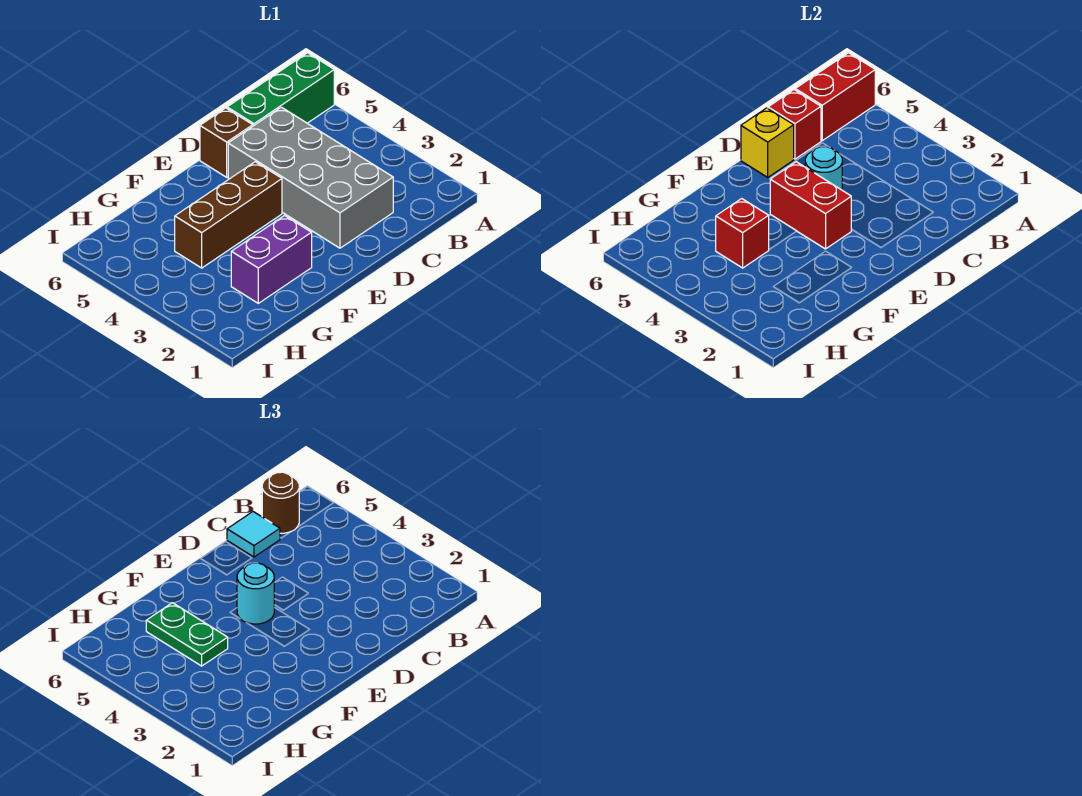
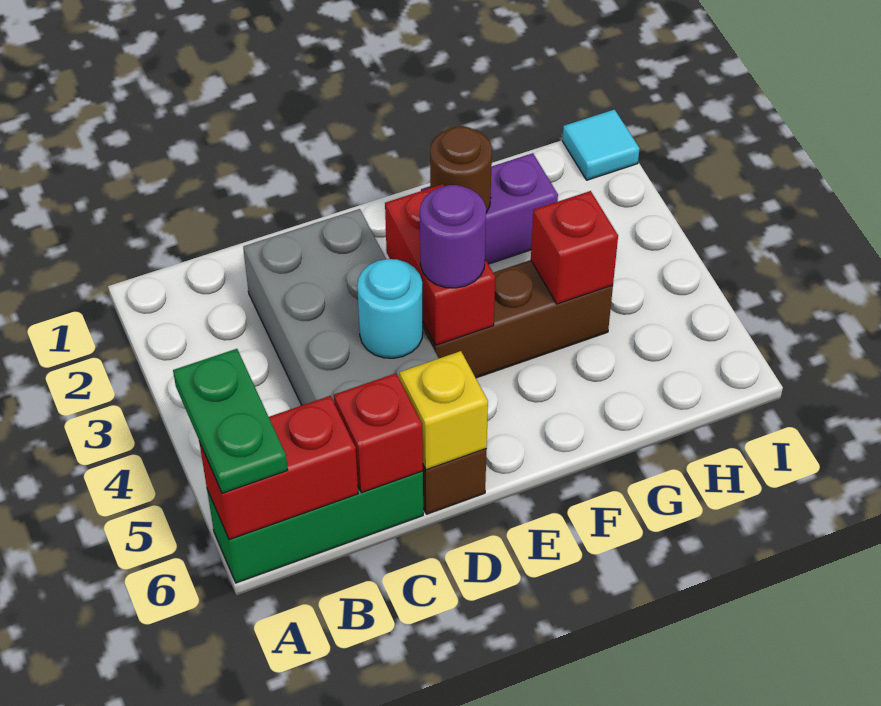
brown round brick B6 level 3 -> brown round brick F2 level 2
cyan tile C6 level 3 -> cyan tile I1 level 1
cyan round brick E4 level 3 -> purple round brick E4 level 3
green plate G4:G5 level 3 -> green plate A5:A6 level 3

